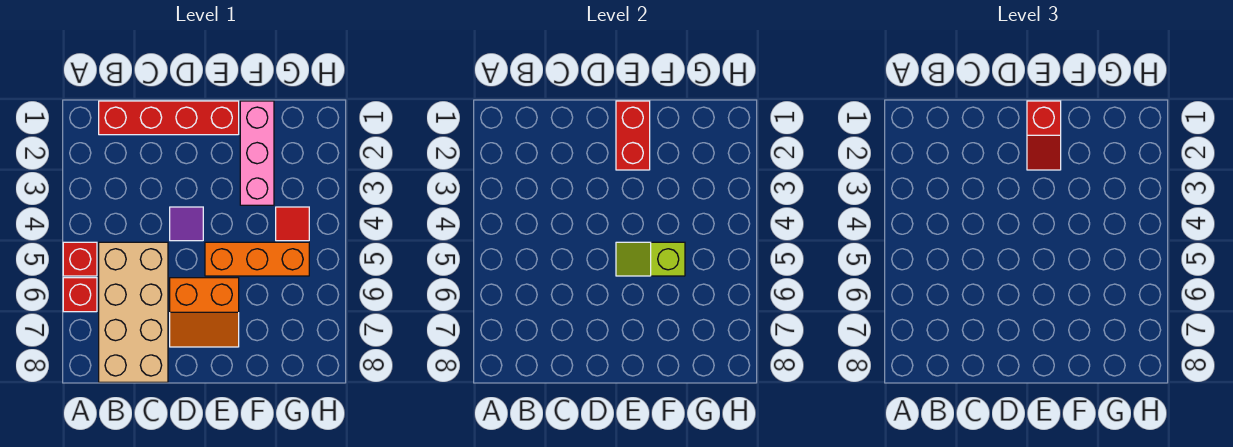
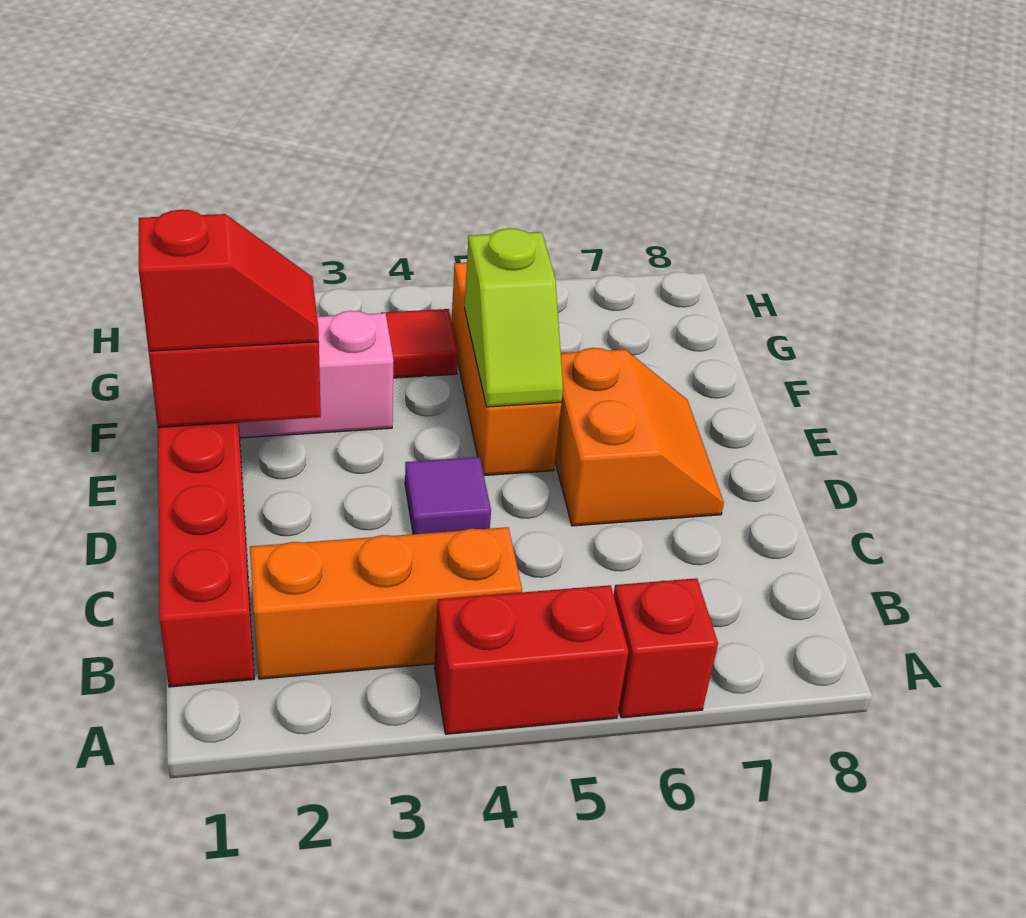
red brick A5 level 1 -> red brick A4:A5 level 1
none -> orange brick B2:B4 level 1
tan brick B5:C8 level 1 -> none

